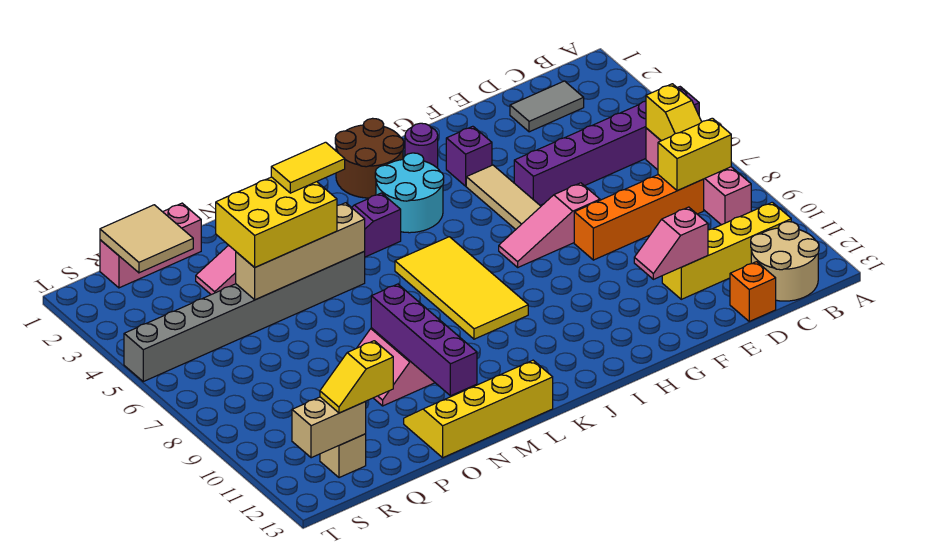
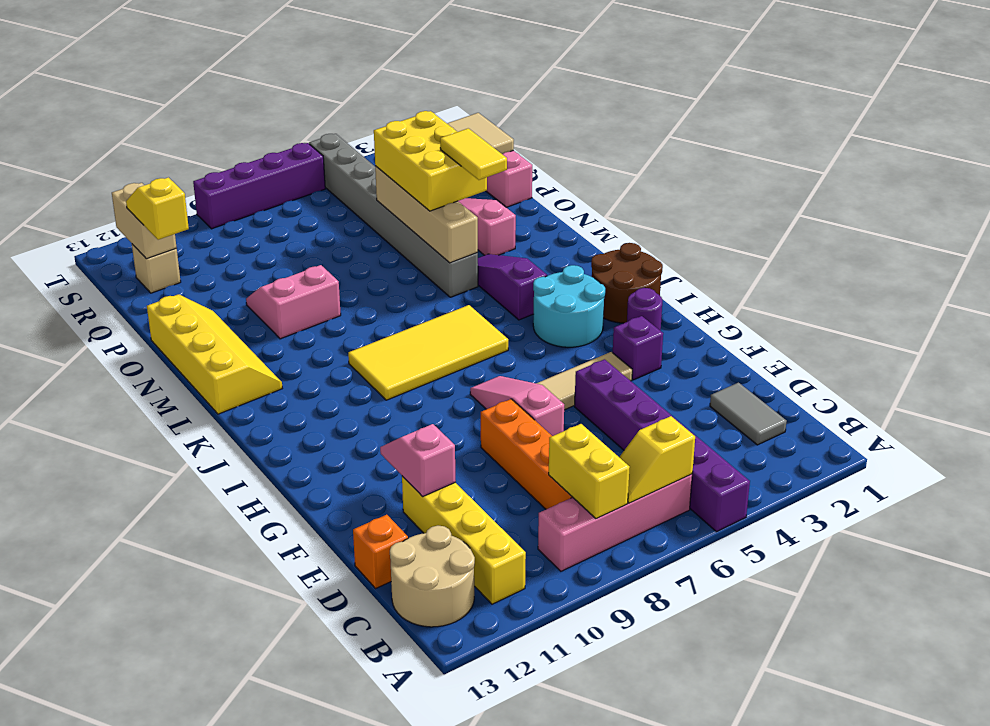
purple brick N9:N12 level 2 -> purple brick T6:T9 level 1

